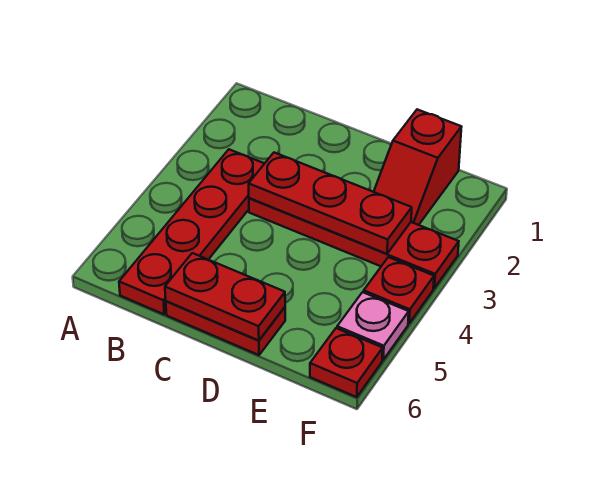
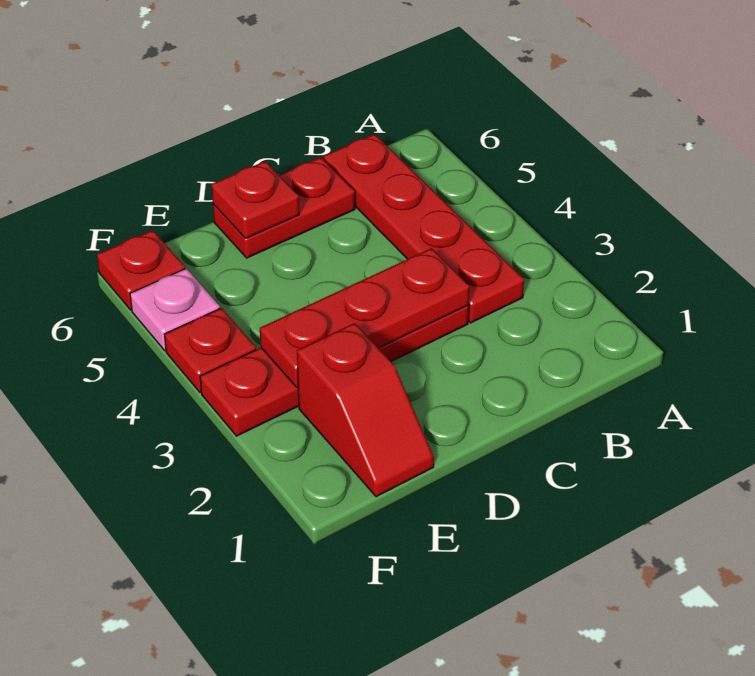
red plate C6:D6 level 2 -> red plate D6 level 2
red slope E1:E2 level 1 top 1 -> red slope E1:E2 level 1 top 2

